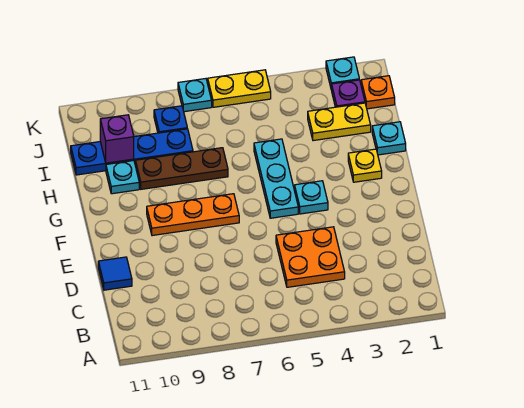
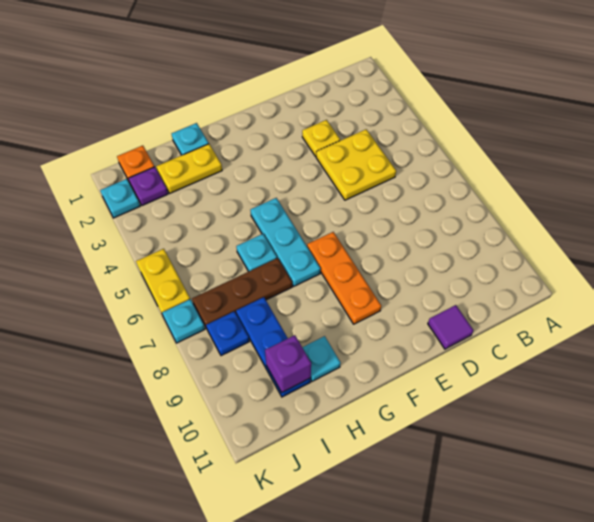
orange plate C4:D5 level 1 -> yellow plate C4:D5 level 1
blue tile D11 level 1 -> purple tile D11 level 1
cyan plate F4 level 1 -> cyan plate H6 level 1
cyan plate F5:H5 level 1 -> cyan plate G5:G7 level 1
yellow plate G2 level 1 -> yellow plate D3 level 1
brown plate H7:H9 level 1 -> brown plate H7:J7 level 1
yellow plate I2:I3 level 1 -> yellow plate H2:I2 level 1
blue plate I8:I11 level 1 -> blue plate I8:I10 level 1

